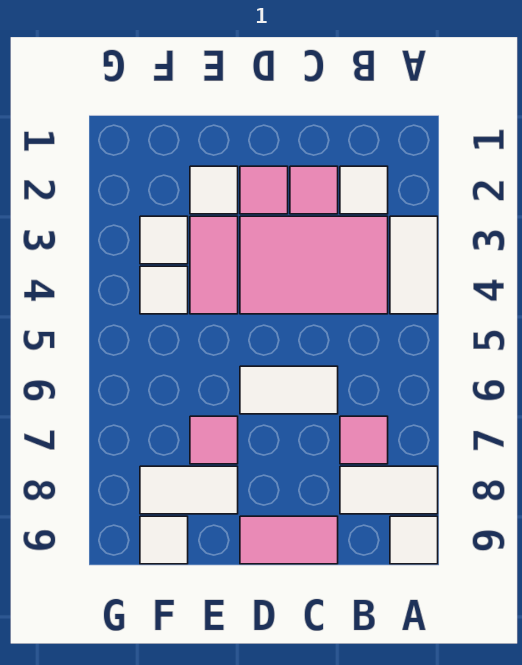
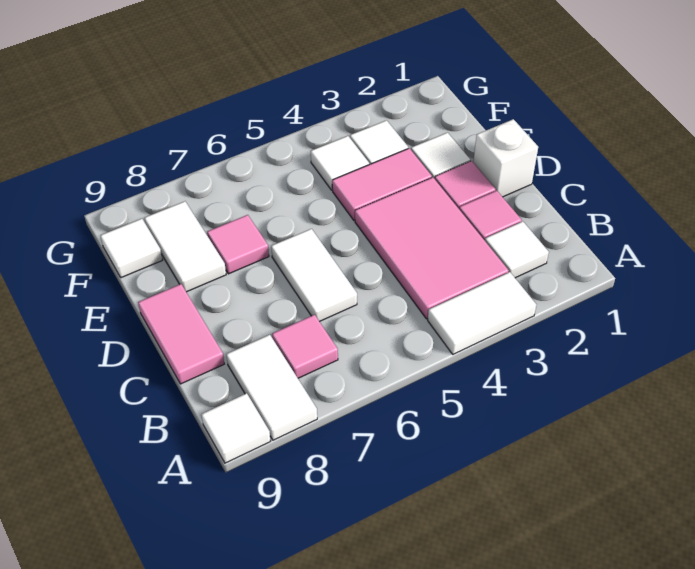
none -> white brick D1 level 1

